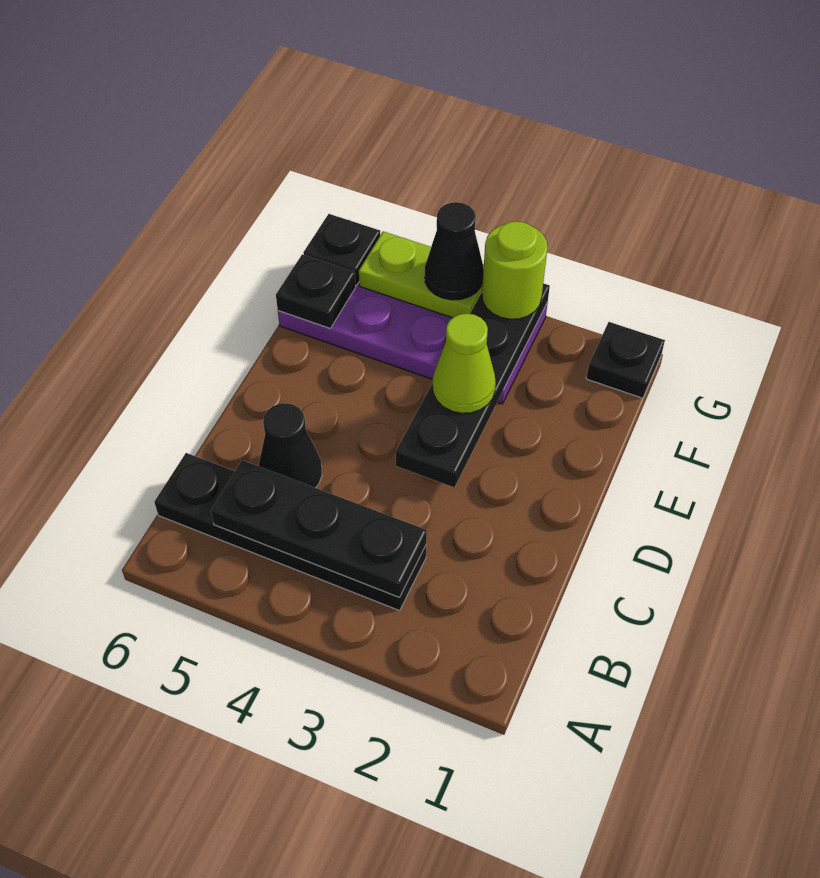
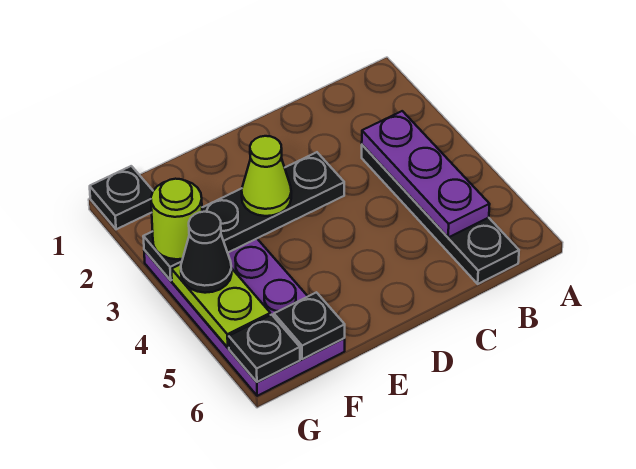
black plate B3:B5 level 2 -> purple plate B3:B5 level 2
black cone C5 level 1 -> none

